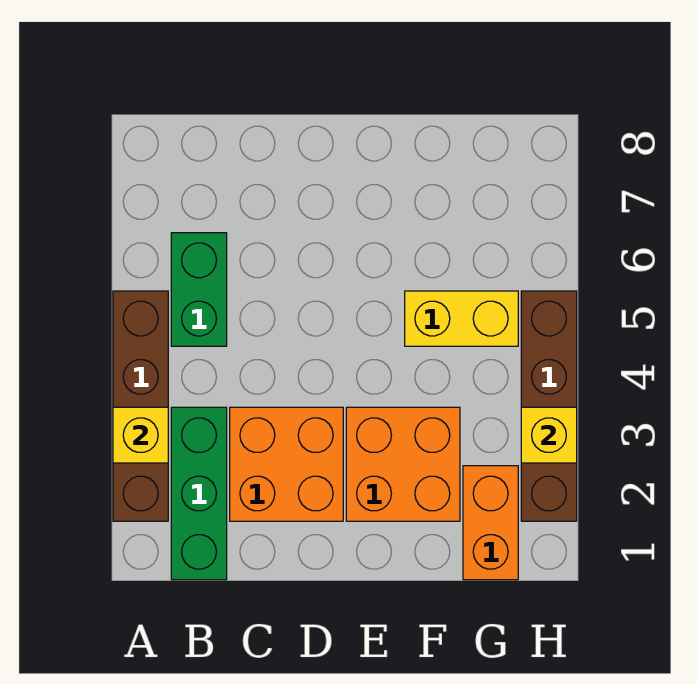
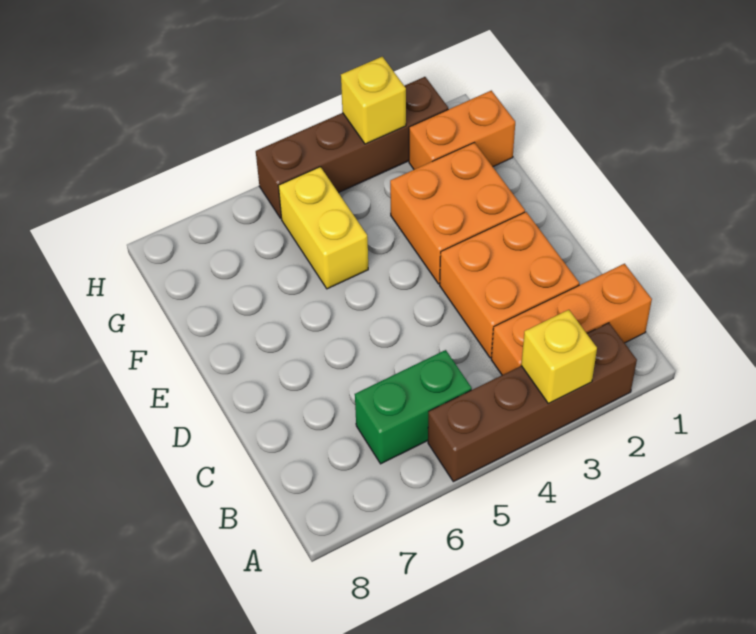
green brick B1:B3 level 1 -> orange brick B1:B3 level 1

